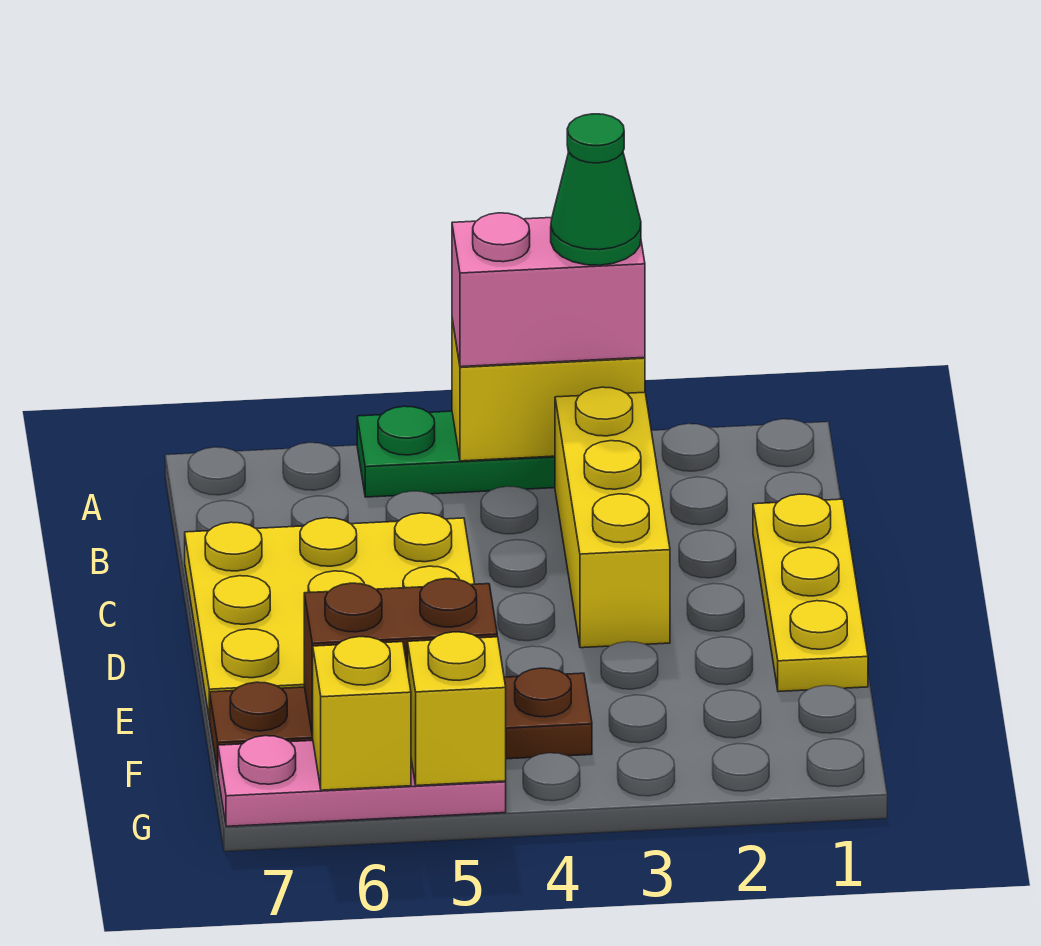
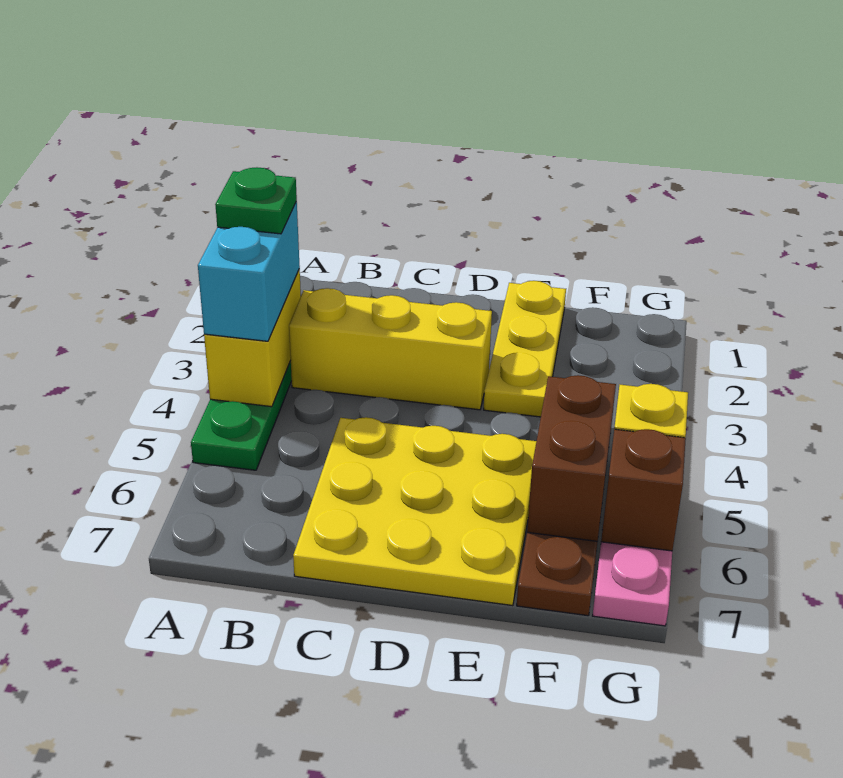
pink brick A3:A4 level 3 -> cyan brick A3:A4 level 3
green cone A3 level 4 -> green plate A3 level 4
yellow plate C1:E1 level 1 -> yellow plate E1:E3 level 1
yellow brick G6 level 2 -> brown brick G6 level 2

